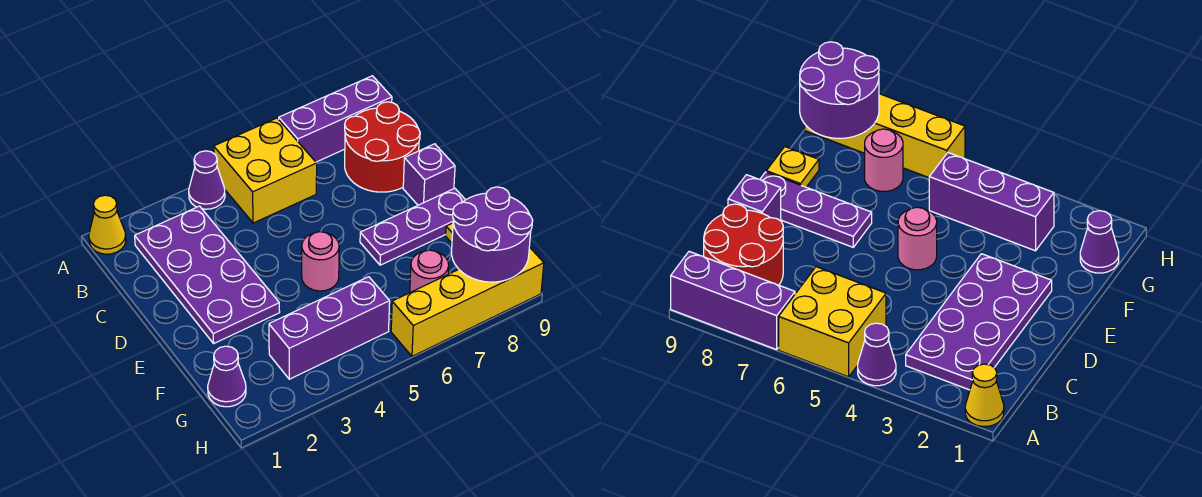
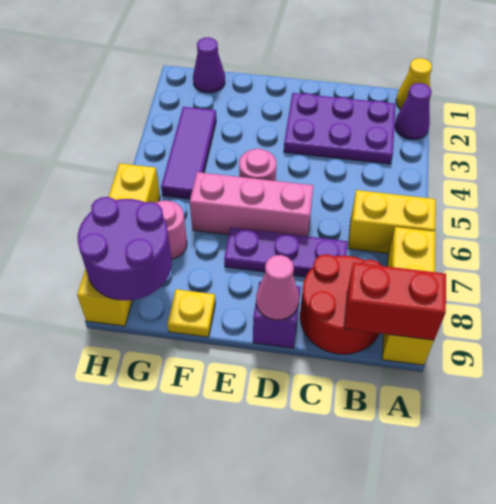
purple cone A4 level 1 -> purple cone A2 level 1
yellow brick A5:B6 level 1 -> yellow brick A6:B6 level 1
purple brick A7:A9 level 1 -> yellow brick A7:A9 level 1
none -> red brick A9:B9 level 2
purple plate B2:E3 level 1 -> purple plate B2:D3 level 1
none -> pink brick D6:F6 level 1
none -> pink cone D9 level 2
purple plate E7:E9 level 1 -> purple plate C7:E7 level 1
purple brick G3:G5 level 1 -> purple tile G3:G5 level 1

